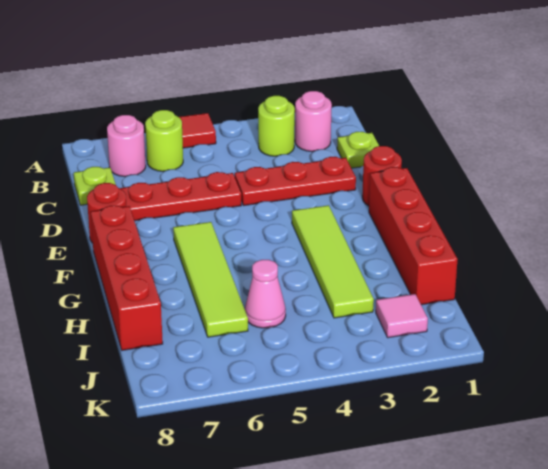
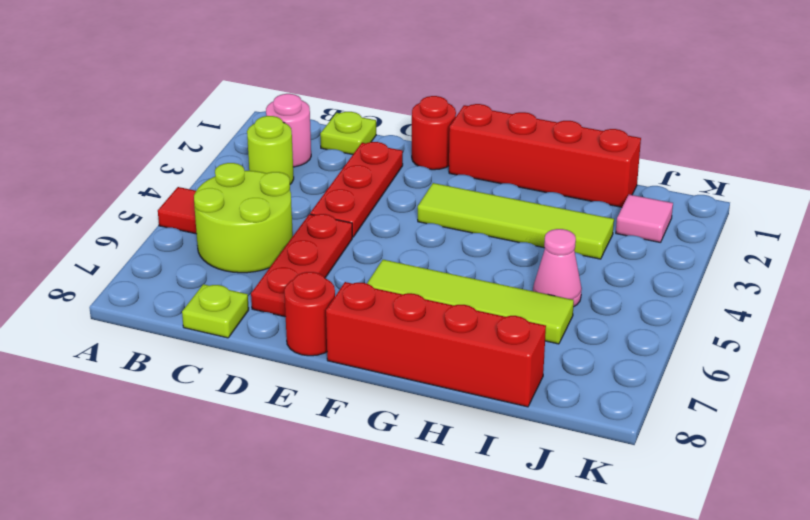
lime round brick B6 level 1 -> lime round brick B5:C6 level 1
pink round brick B7 level 1 -> none

